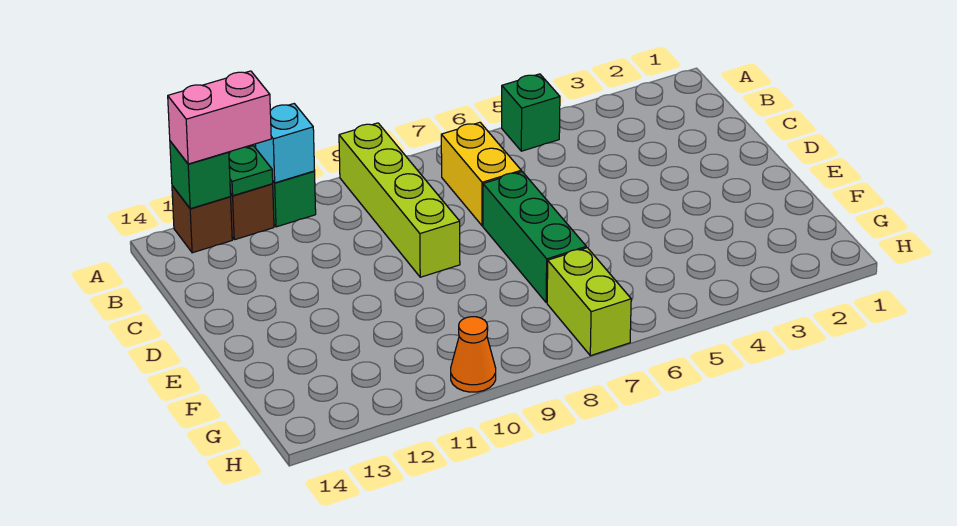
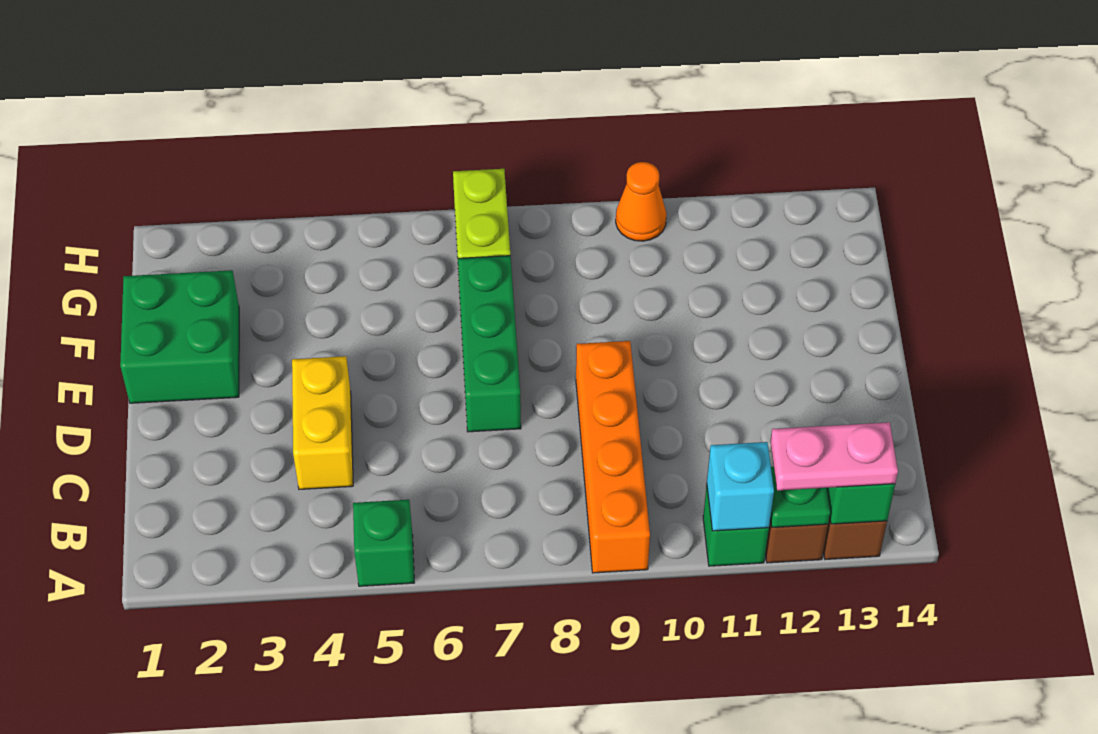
lime brick A9:D9 level 1 -> orange brick A9:D9 level 1
pink brick A12:A13 level 3 -> pink plate A12:A13 level 3
yellow brick B7:C7 level 1 -> yellow brick C4:D4 level 1
none -> green brick E1:F2 level 1

